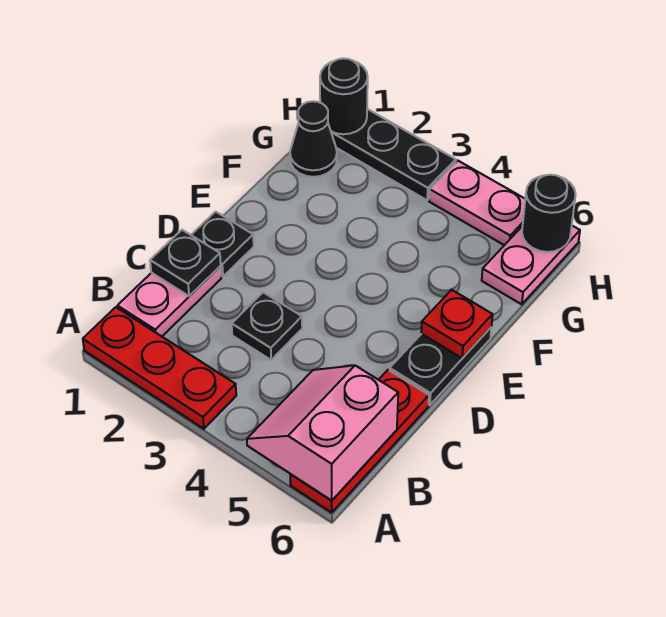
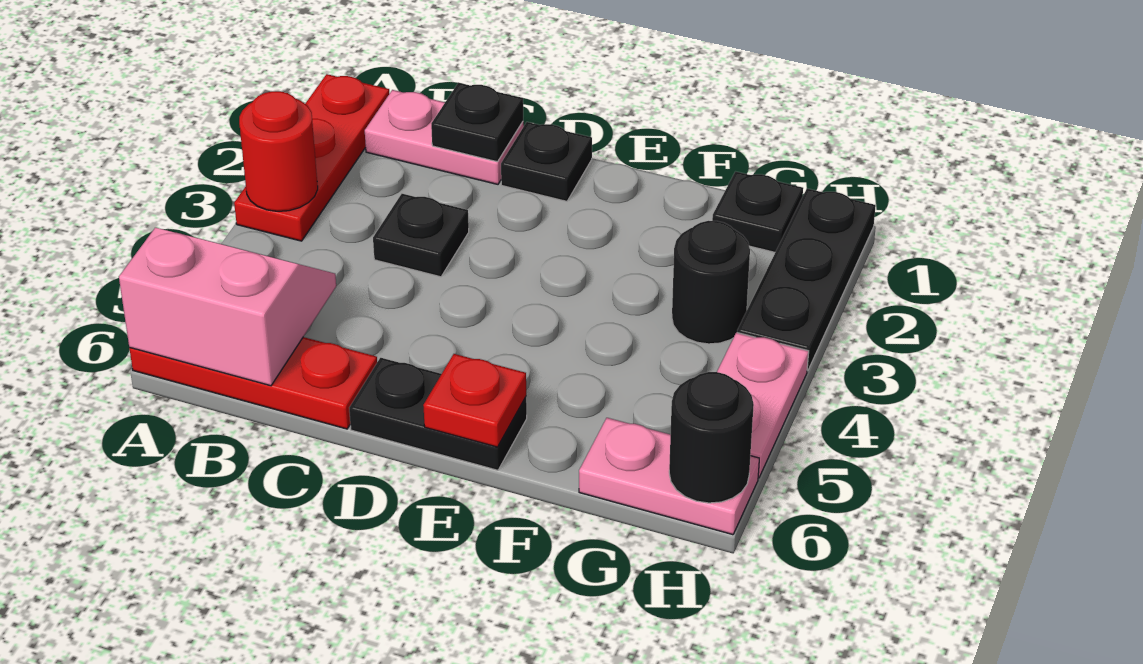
none -> red round brick A3 level 2
black cone G1 level 1 -> black plate G1 level 1
black round brick H1 level 2 -> black round brick G3 level 1

